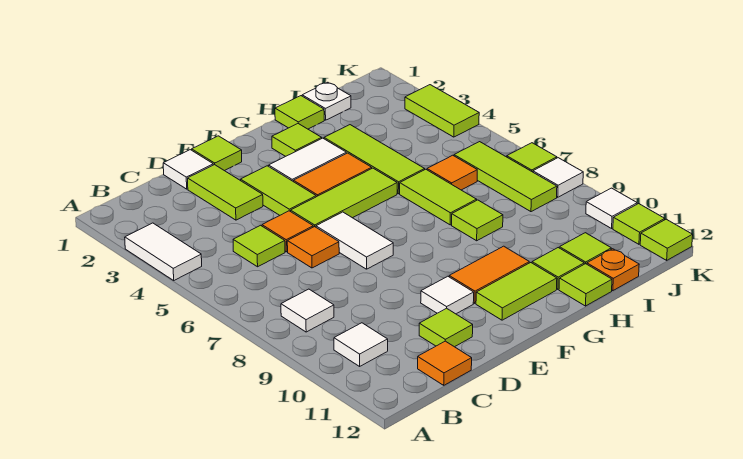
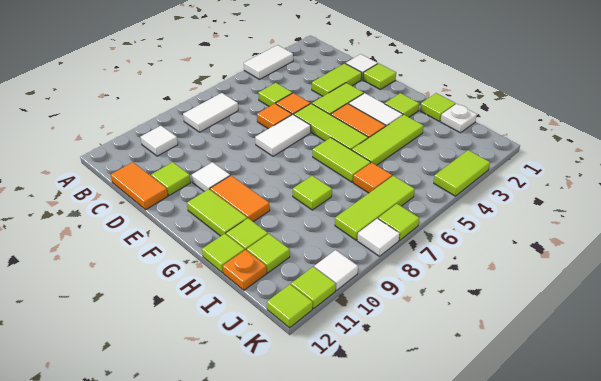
white tile B8 level 1 -> white tile B7:B8 level 1
orange tile C12 level 1 -> orange tile C12:D12 level 1
lime tile H6:H7 level 1 -> lime tile G6:H6 level 1

